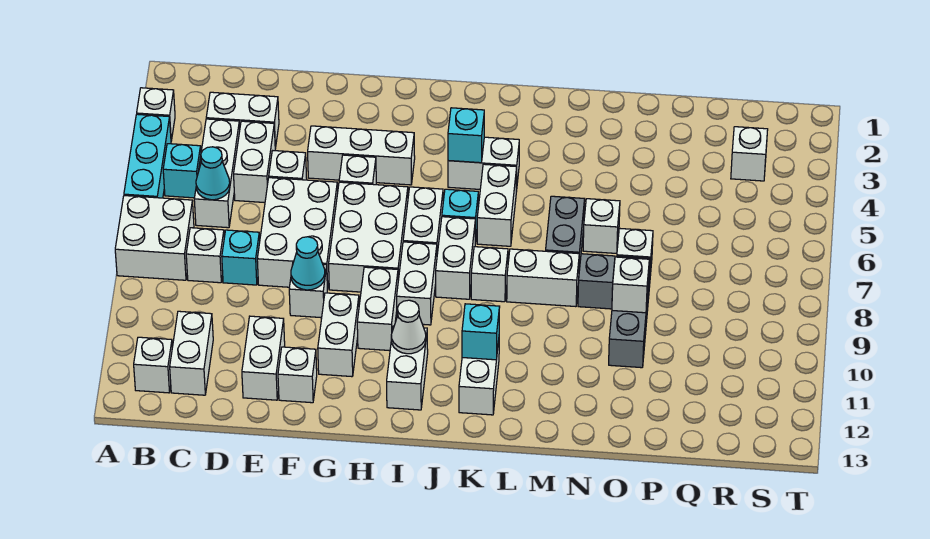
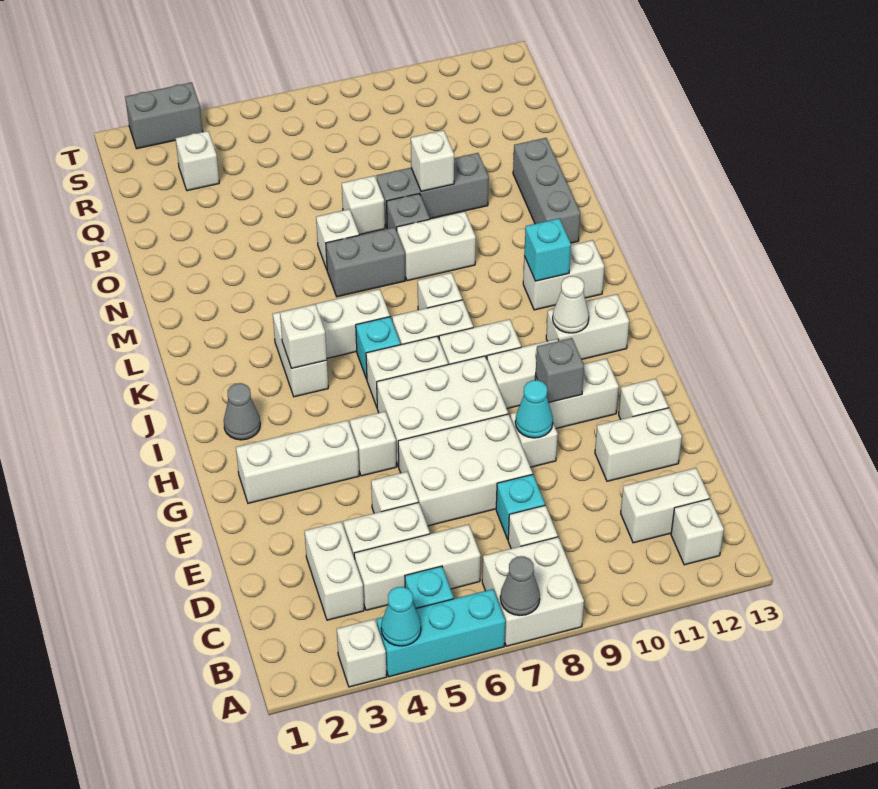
none -> grey cone A7 level 2
cyan cone C6 level 2 -> cyan cone A4 level 2
white brick F4:H4 level 1 -> white brick G2:G4 level 1
none -> grey brick G10 level 2
none -> grey cone I2 level 1
cyan brick J4 level 2 -> white brick J4 level 2
white brick L8:M8 level 1 -> white brick M8:M9 level 1
none -> grey brick M12:O12 level 1
none -> grey brick T2:T3 level 1

